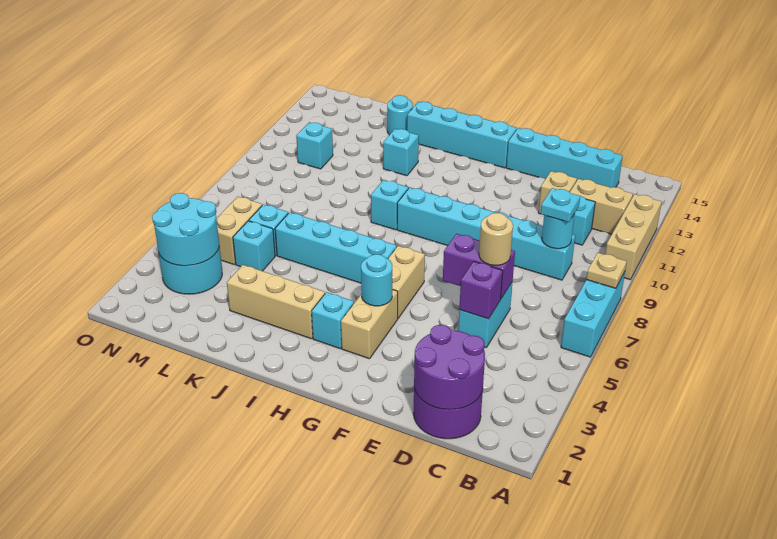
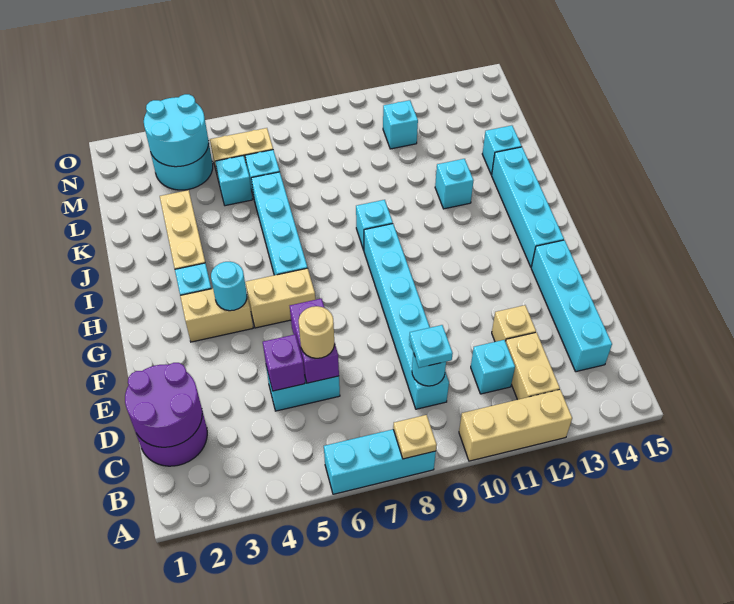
cyan round brick K14 level 1 -> cyan brick K14 level 1

